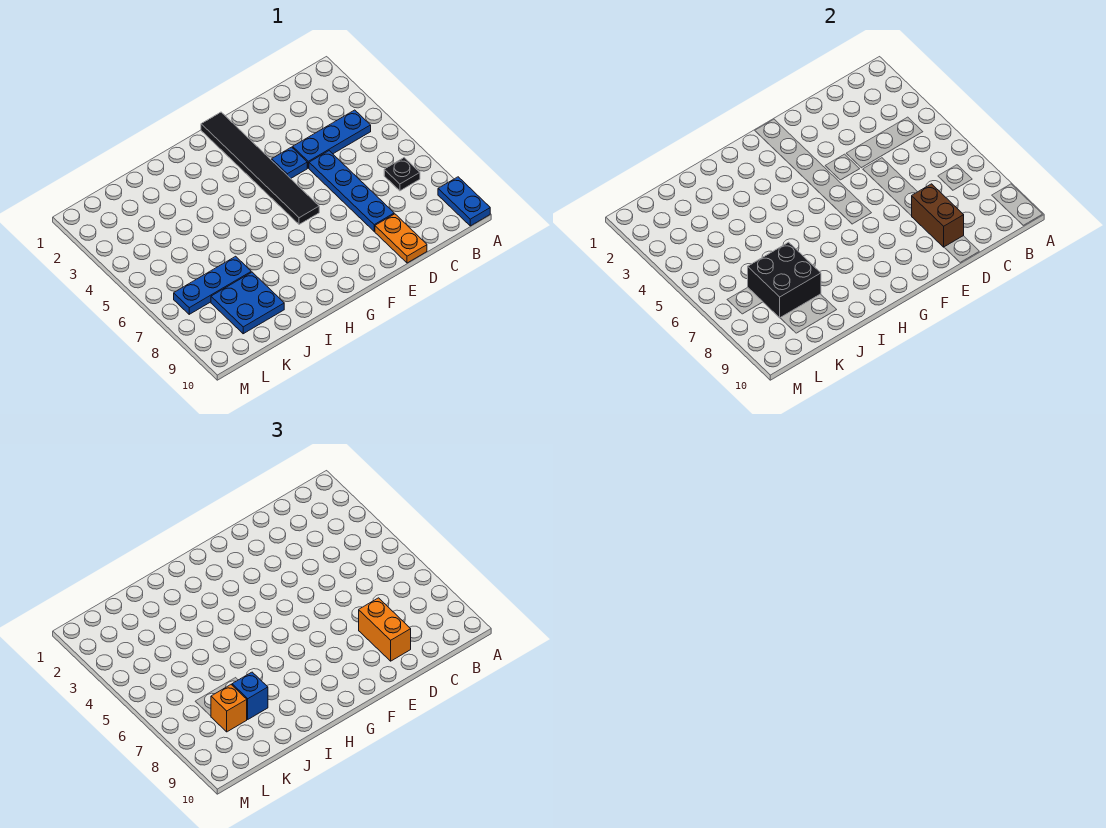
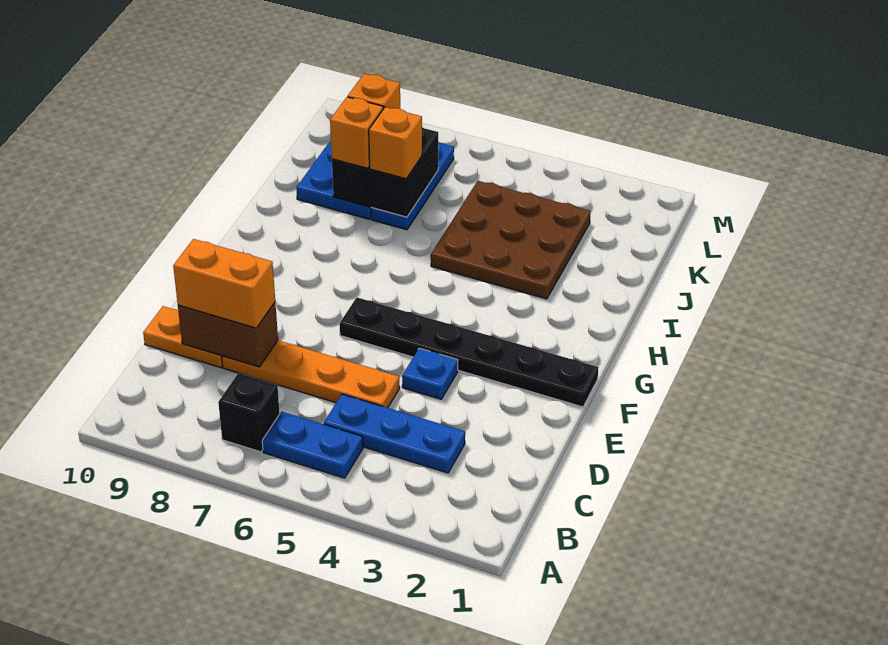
blue plate A9:A10 level 1 -> blue plate B5:B6 level 1
blue plate B4:D4 level 1 -> blue plate C3:C5 level 1
black plate B7 level 1 -> black brick B7 level 1
blue plate D5:D8 level 1 -> orange plate D5:D8 level 1
black tile F1:F6 level 1 -> black plate F1:F6 level 1
none -> brown plate I3:K5 level 1
none -> orange brick J7 level 3
blue brick J8 level 3 -> orange brick J8 level 3

